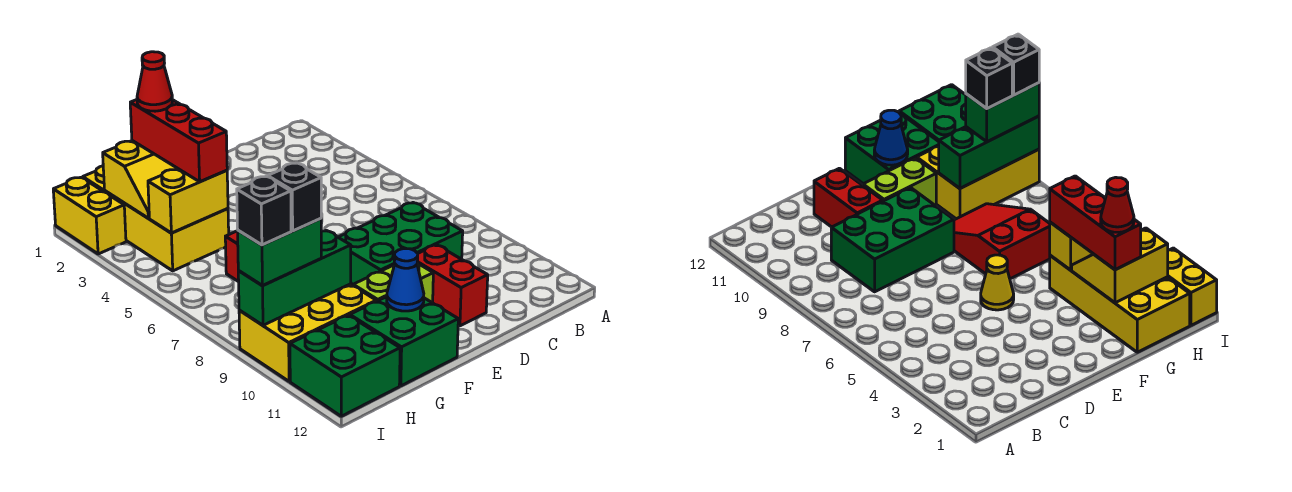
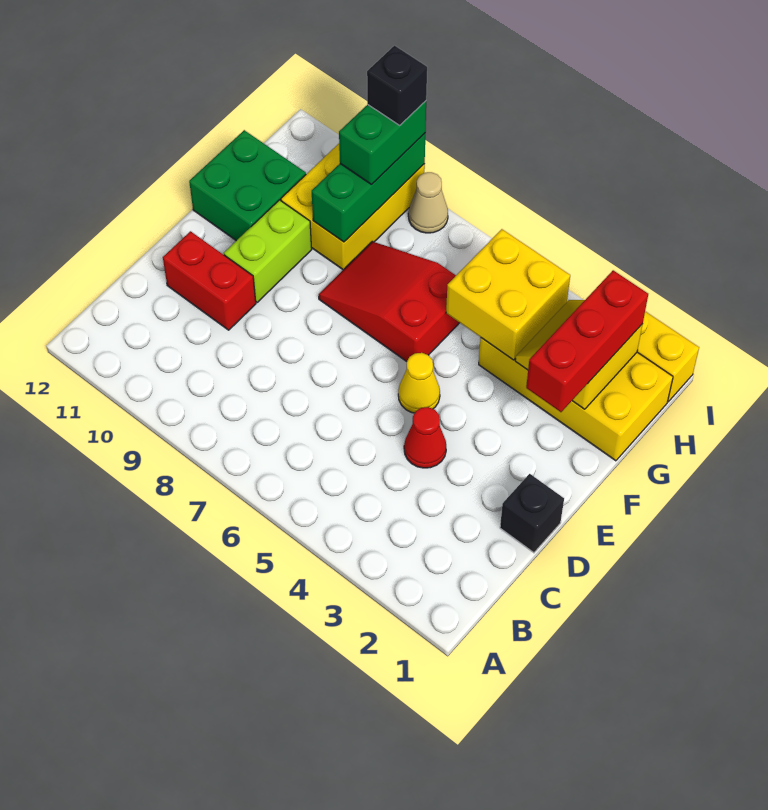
green brick C8:E9 level 1 -> none
blue cone F11 level 2 -> none
red brick G2:G4 level 3 -> red brick F2:H2 level 3
red cone G2 level 4 -> red cone D4 level 1
yellow brick G4:H4 level 2 -> yellow brick G4:H5 level 2
black brick H9 level 4 -> black brick D1 level 1
green brick H11:I12 level 1 -> none
none -> tan cone I8 level 1

